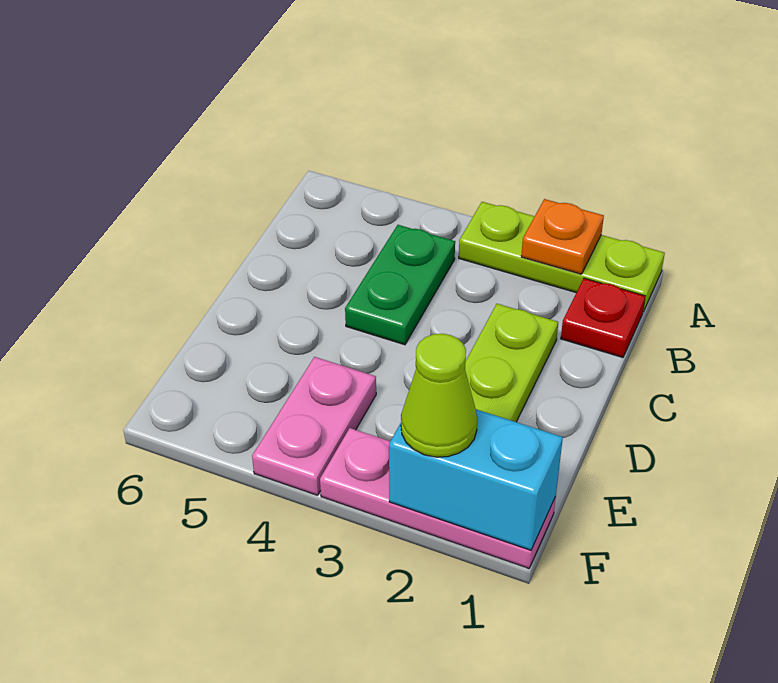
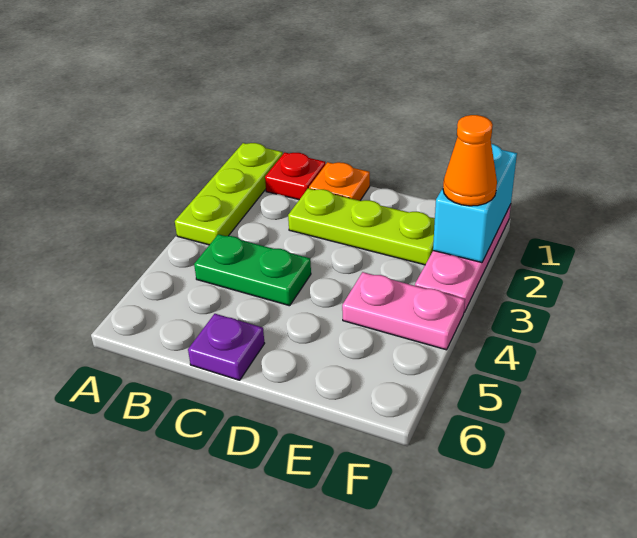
orange plate A2 level 2 -> orange plate C1 level 1
none -> purple plate C6 level 1
lime cone F2 level 3 -> orange cone F2 level 3

